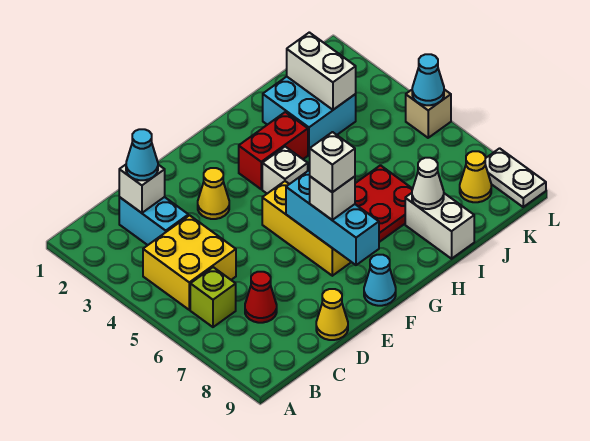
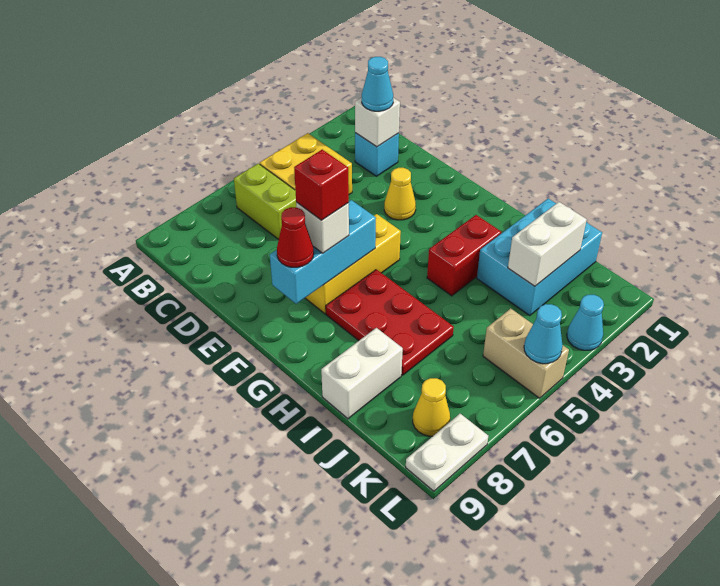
lime brick B6 level 1 -> lime brick B6:C6 level 1
cyan brick C2:C3 level 1 -> cyan brick C2 level 1
red cone C7 level 1 -> red cone F8 level 3
yellow cone D9 level 1 -> none
white brick F7 level 4 -> red brick F7 level 4
cyan cone F9 level 1 -> cyan cone L3 level 1
red brick G3:H3 level 1 -> red brick H3:H4 level 1
white brick G4 level 1 -> none
cyan brick I2:J3 level 1 -> cyan brick I1:J3 level 1
white cone I8 level 2 -> none
tan brick L5 level 1 -> tan brick K5:L5 level 1

